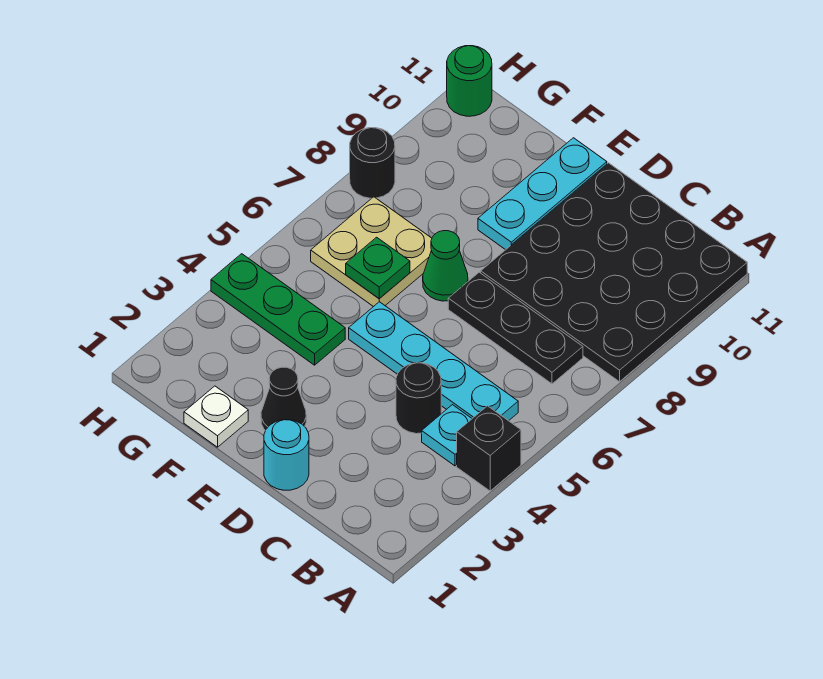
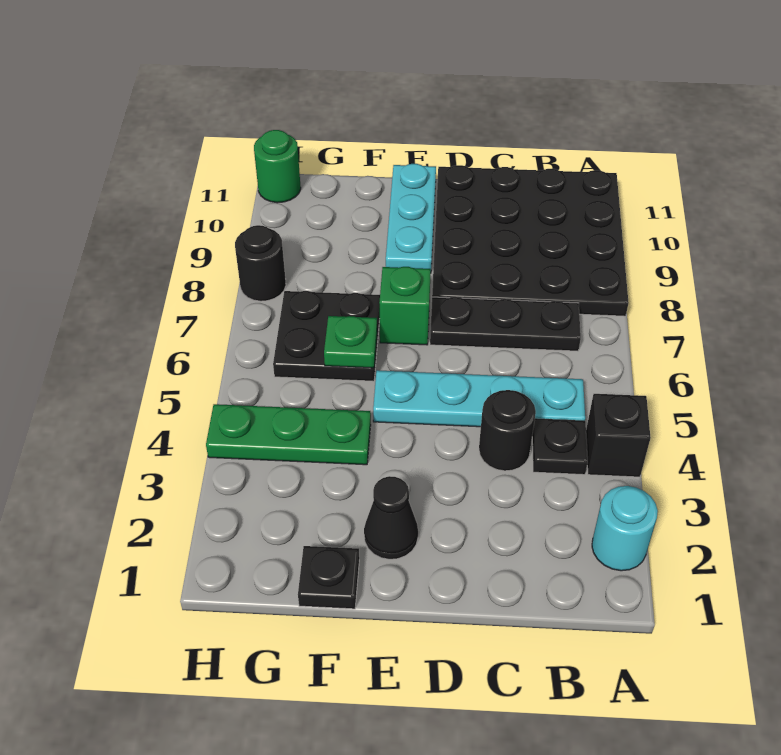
cyan plate B4 level 1 -> black plate B4 level 1
cyan round brick D1 level 1 -> cyan round brick A2 level 1
green cone E7 level 1 -> green brick E7 level 1
white plate F1 level 1 -> black plate F1 level 1
tan plate F6:G7 level 1 -> black plate F6:G7 level 1

